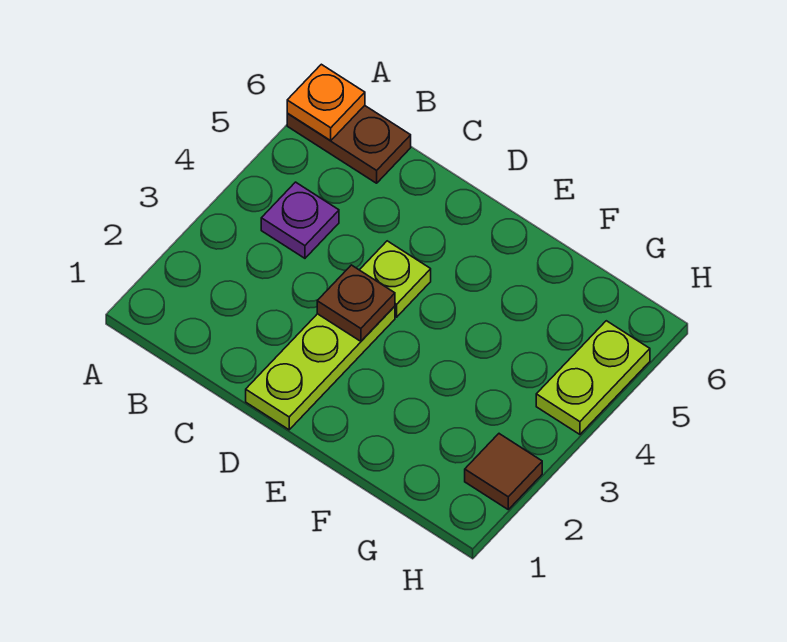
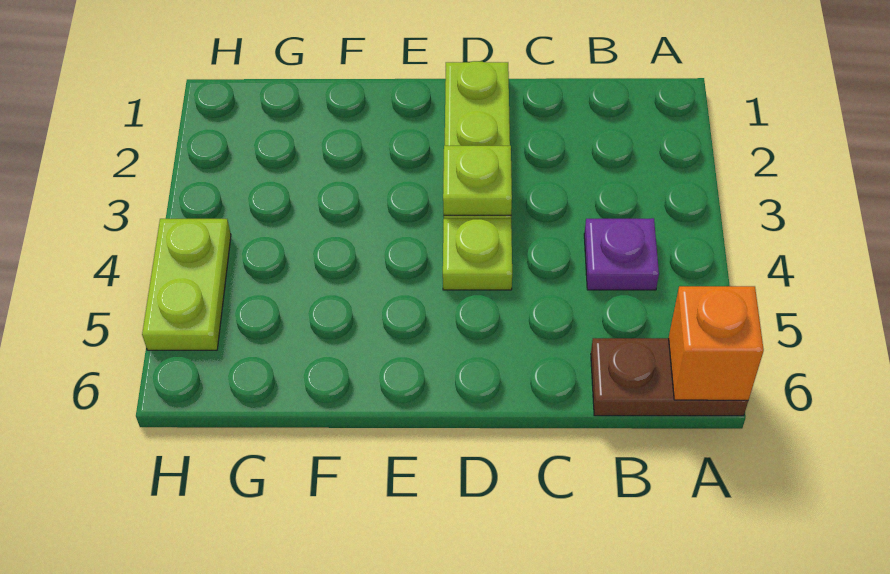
orange plate A6 level 2 -> orange brick A6 level 2
brown plate D3 level 2 -> lime plate D3 level 2
brown tile H2 level 1 -> none

